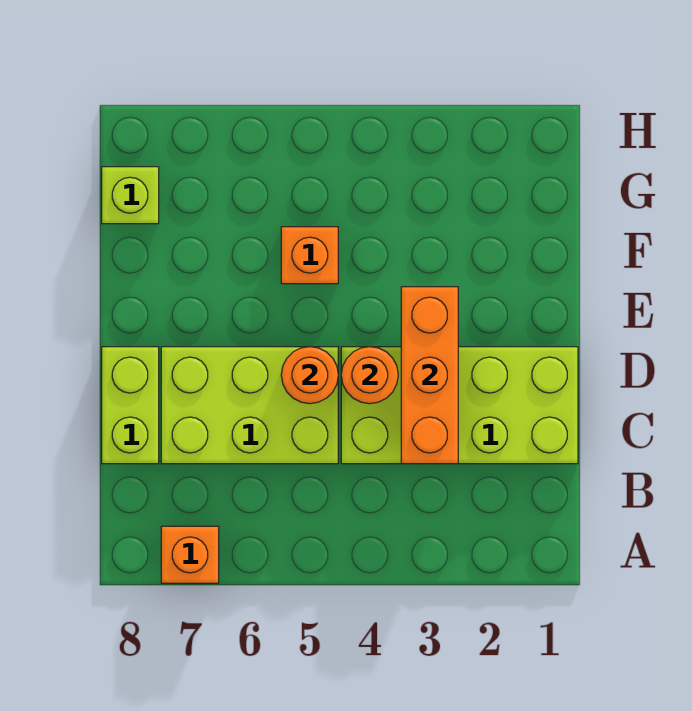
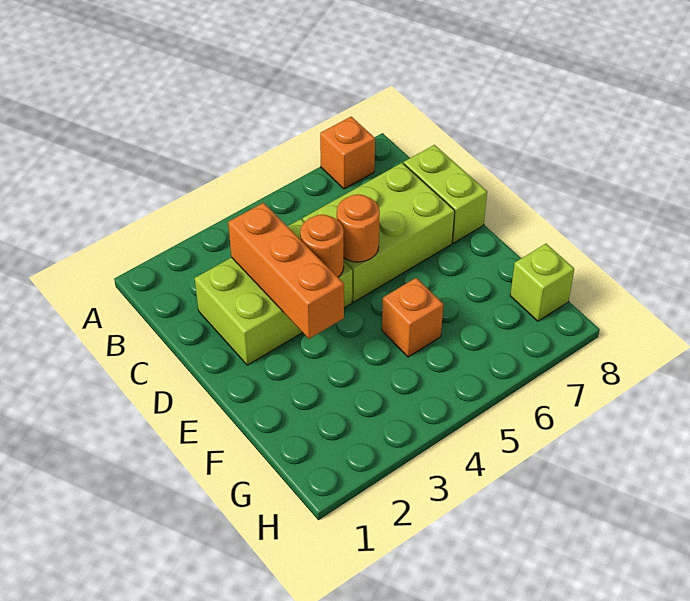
lime brick C1:D4 level 1 -> lime brick C2:D4 level 1

